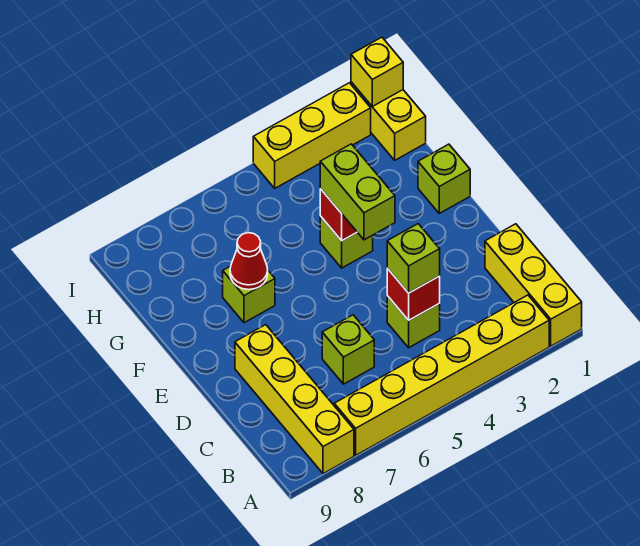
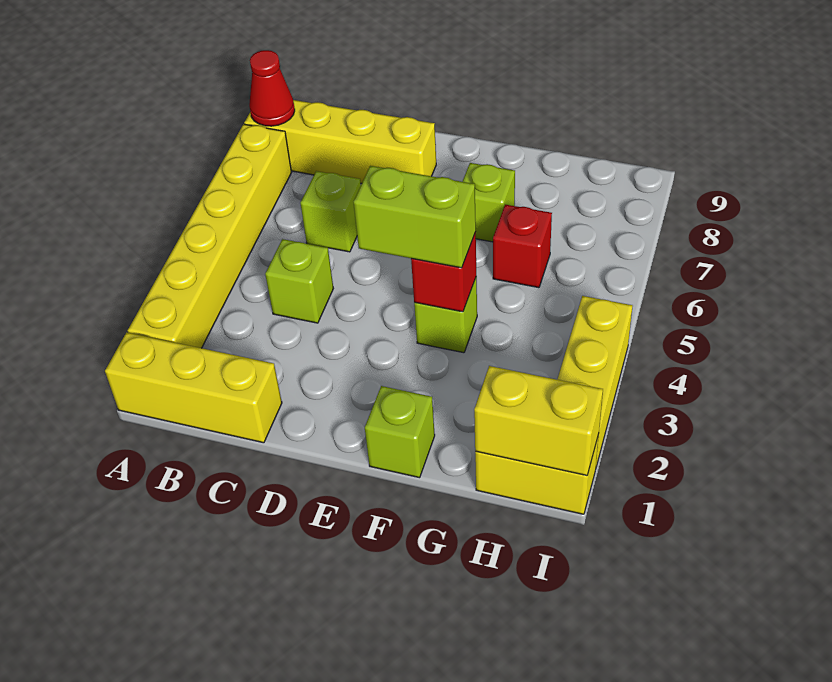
red brick C4 level 2 -> red brick G6 level 1
lime brick C4 level 3 -> none
red cone F7 level 2 -> red cone A8 level 2
yellow brick I1 level 2 -> yellow brick H1:I1 level 2

